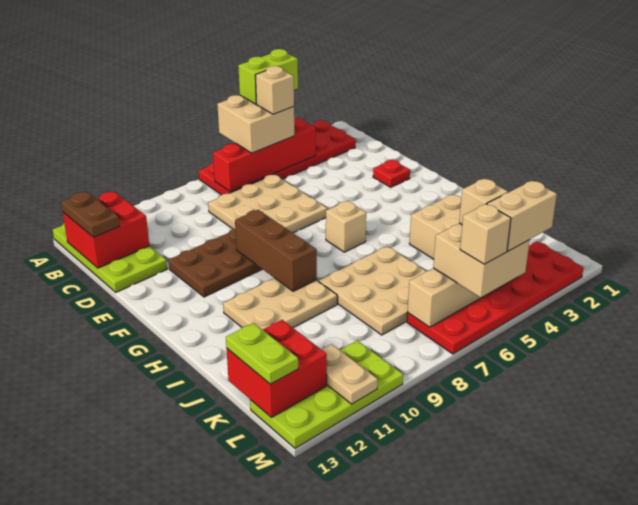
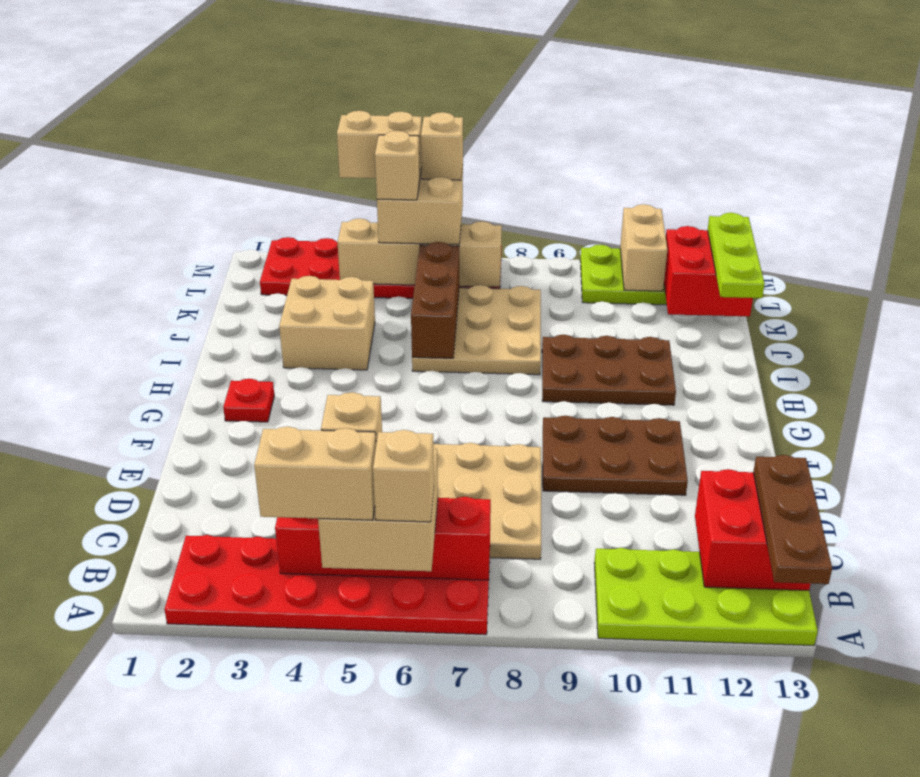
lime brick A4:A5 level 4 -> tan brick A4:A5 level 4
lime plate A12:D13 level 1 -> lime plate A10:B13 level 1
brown plate B13:C13 level 3 -> brown plate A13:C13 level 3
red plate E2 level 1 -> red plate G2 level 1
brown brick F9:H9 level 2 -> brown brick I6:K6 level 2
tan brick G6 level 1 -> tan brick A6 level 4
tan plate H9:I11 level 1 -> brown plate H9:I11 level 1
lime plate K13:L13 level 3 -> lime plate J13:L13 level 3
tan plate L11:M11 level 2 -> tan brick L11:M11 level 2

